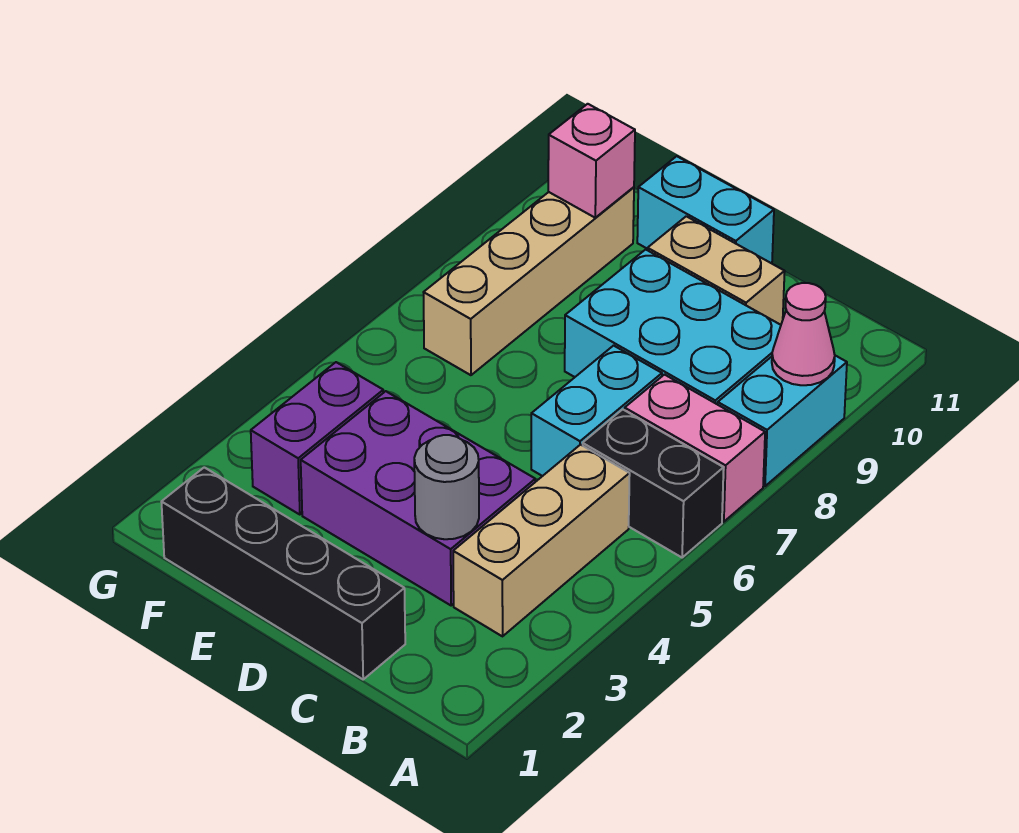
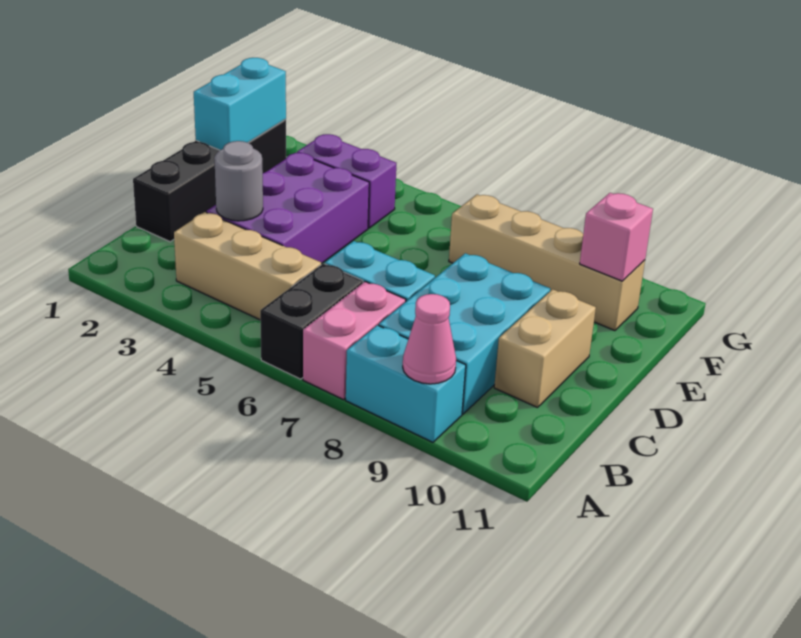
cyan brick D11:E11 level 1 -> cyan brick E1:F1 level 2

